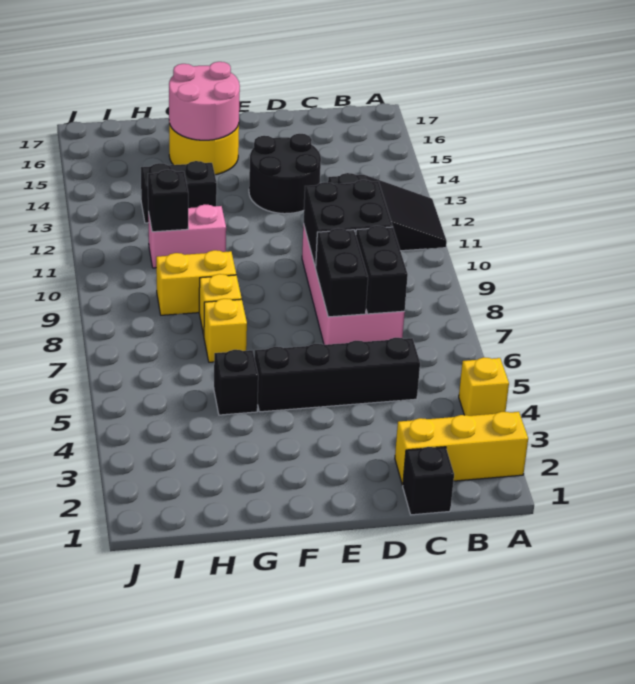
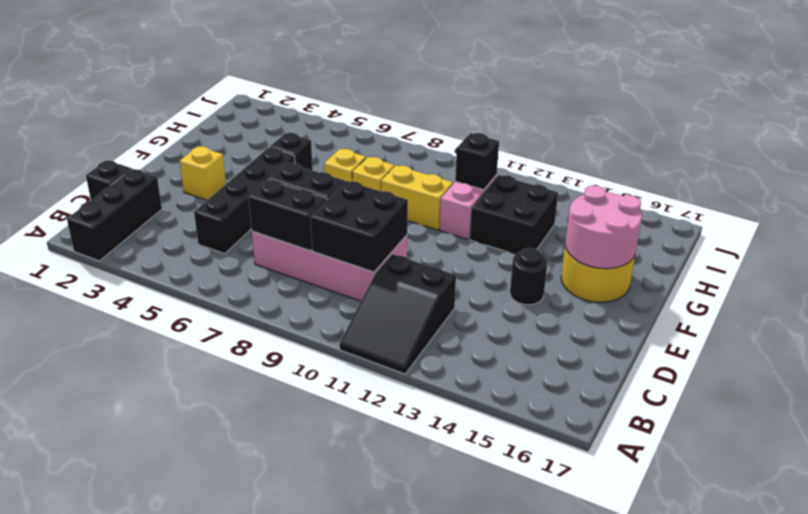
yellow brick A2:C2 level 1 -> black brick A2:C2 level 1
yellow brick A4 level 1 -> yellow brick E3 level 1
black round brick D13:E14 level 1 -> black round brick E14 level 1
yellow brick G9:H9 level 1 -> yellow brick G9:G10 level 1
black brick G13:H13 level 1 -> black brick G12:H13 level 1

